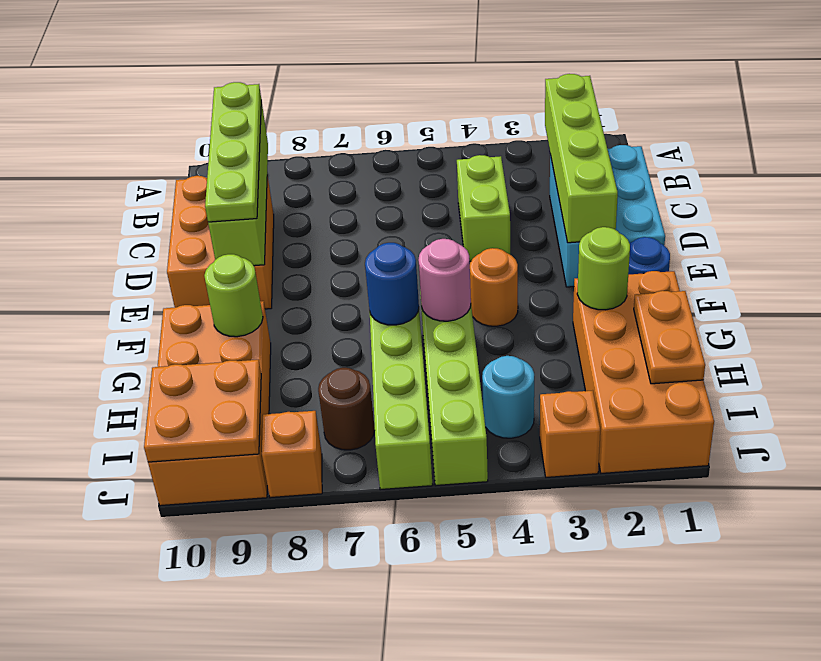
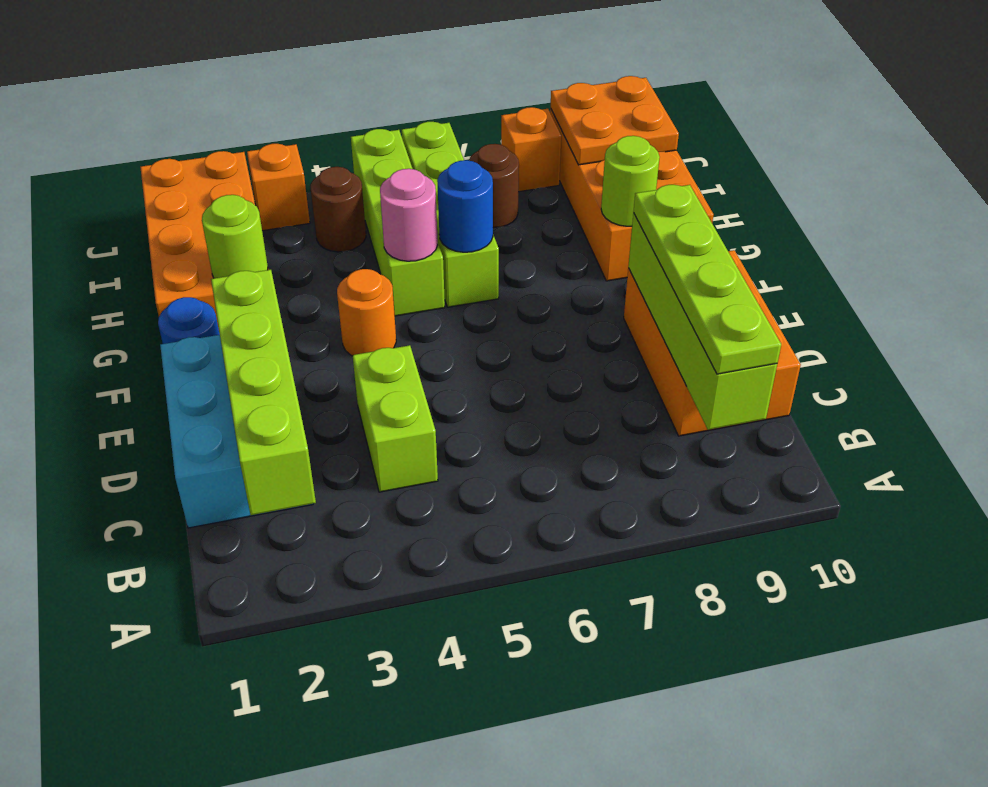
orange plate H1:I1 level 2 -> none
cyan round brick I4 level 1 -> brown round brick I4 level 1

